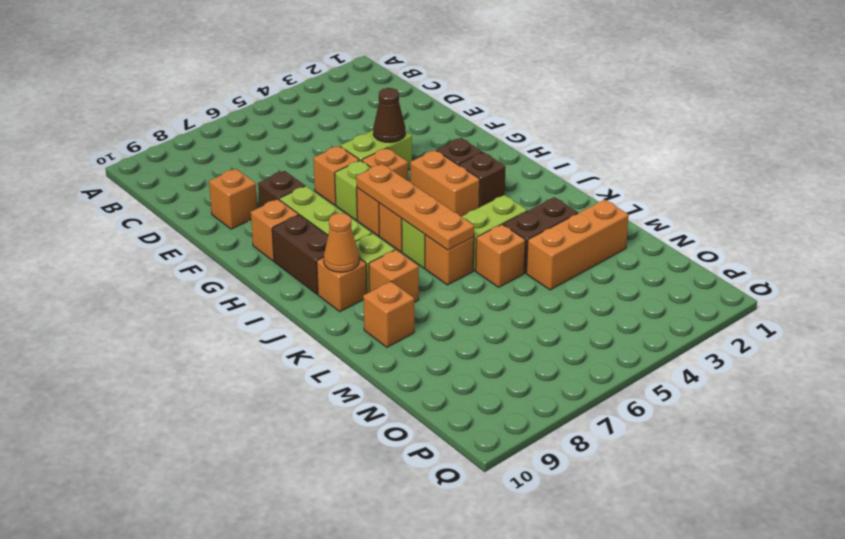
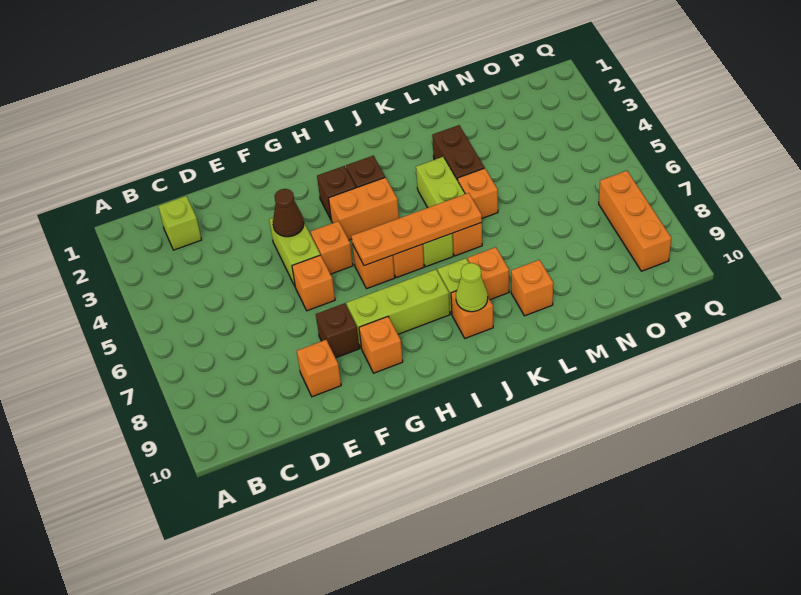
lime brick G6 level 1 -> lime brick C2 level 1
brown brick H9:I9 level 1 -> none
orange cone J9 level 2 -> lime cone J9 level 2
orange brick M2:M4 level 1 -> orange brick P7:P9 level 1

